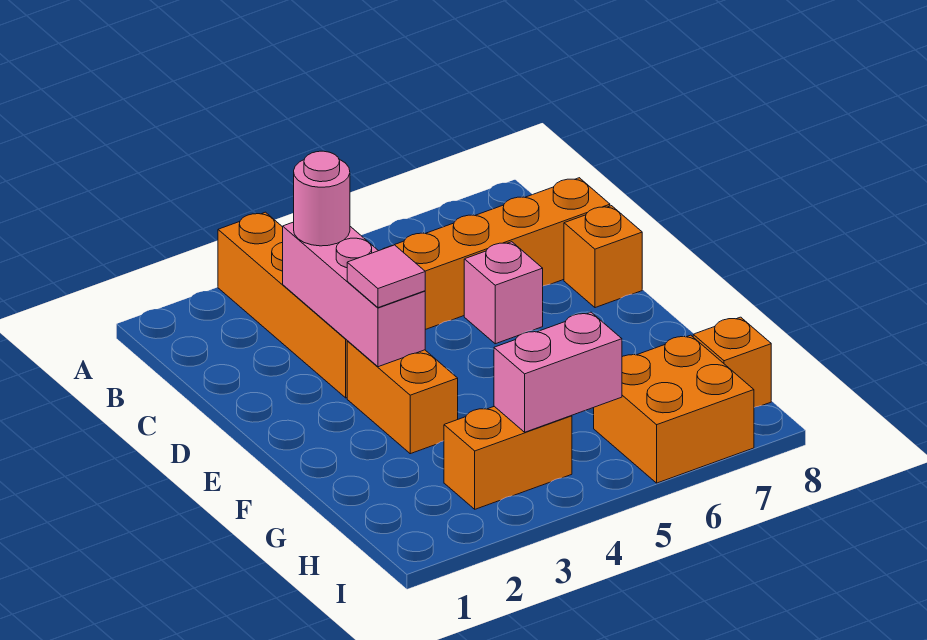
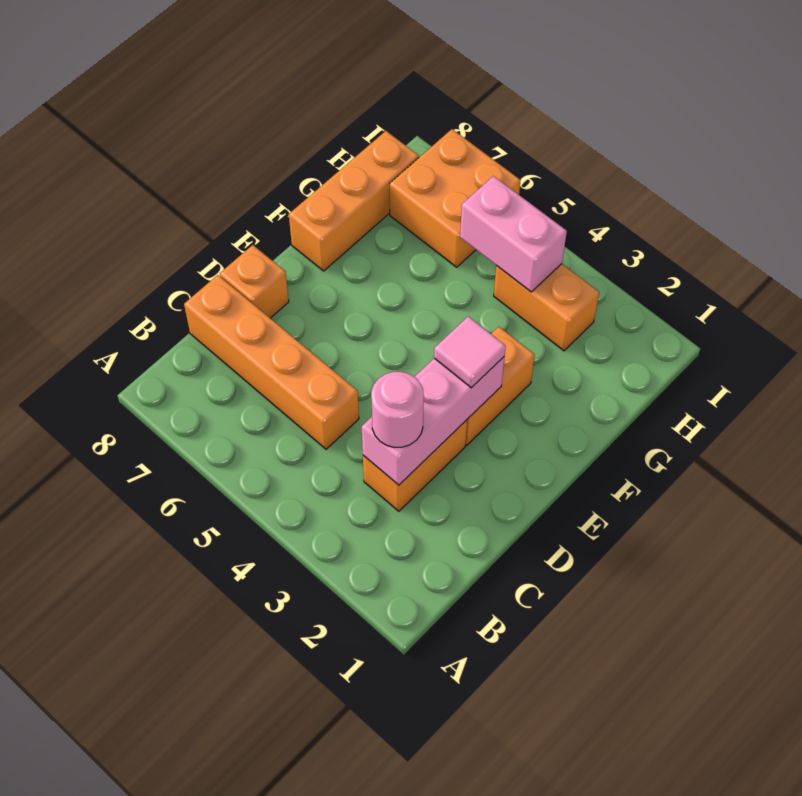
orange brick A3:D3 level 1 -> orange brick C3:D3 level 1
pink brick D6 level 1 -> none
orange brick H8 level 1 -> orange brick F8:H8 level 1

